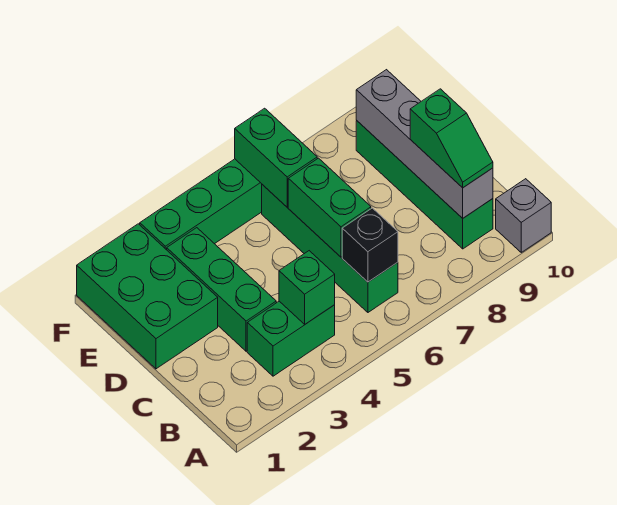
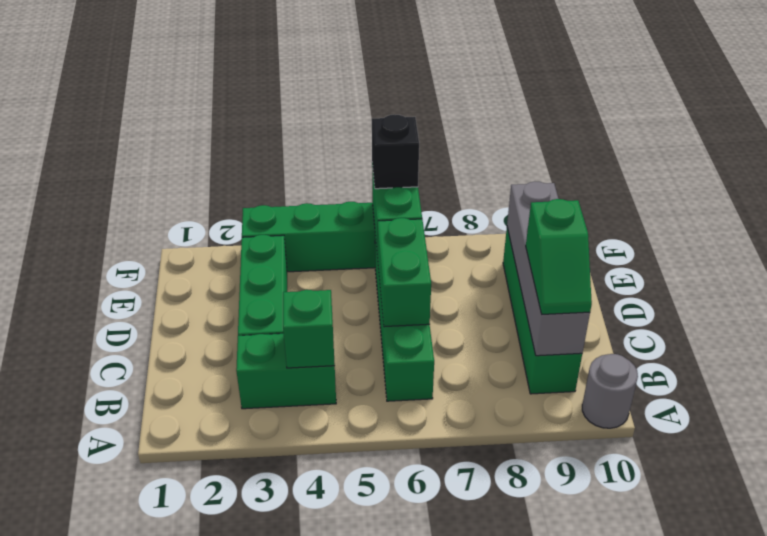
grey brick A10 level 1 -> grey round brick A10 level 1
black brick B6 level 2 -> black brick F6 level 3
green brick D1:F2 level 1 -> none

